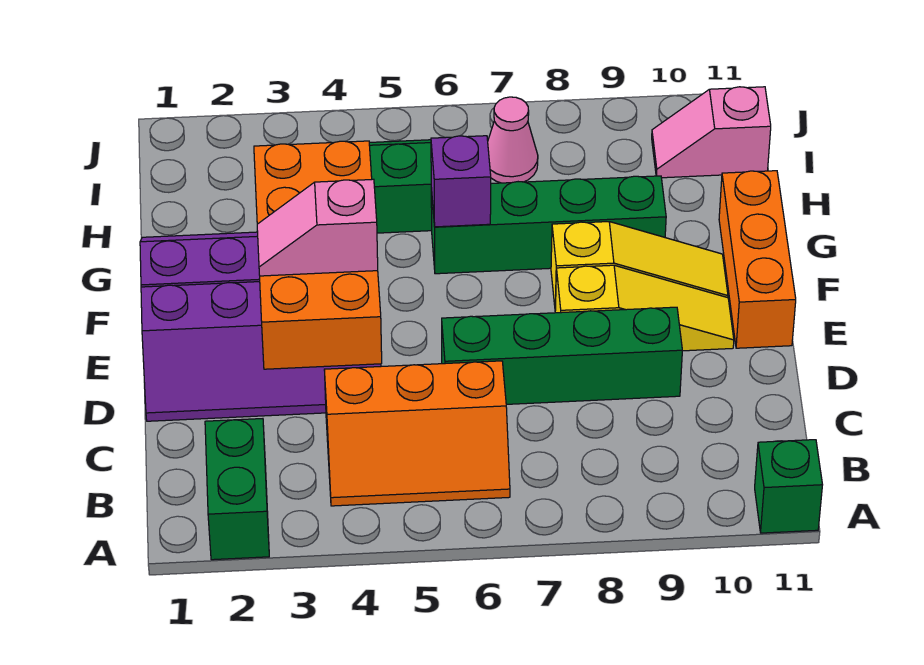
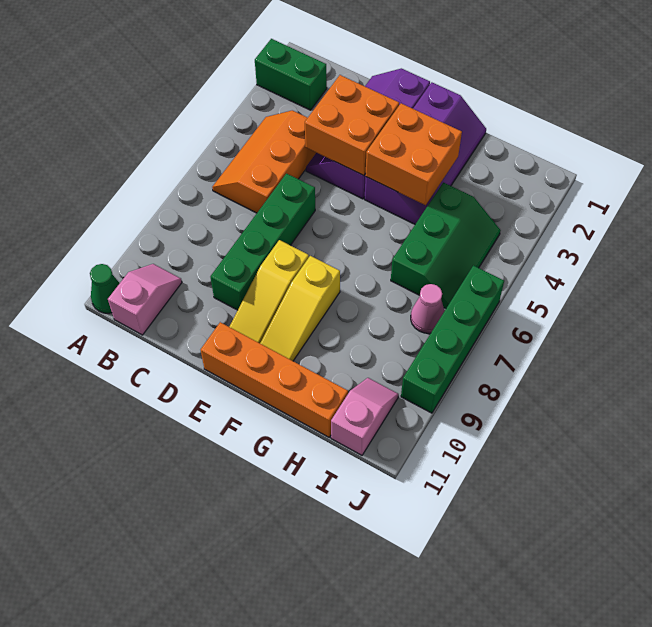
green brick A11 level 1 -> green cone A11 level 1
pink slope E3:E4 level 3 top 4 -> pink slope B10:B11 level 1 top 11
orange brick E11:G11 level 1 -> orange brick E11:H11 level 1
green brick G6:G9 level 1 -> green brick J6:J9 level 1
purple brick G6 level 2 -> none

